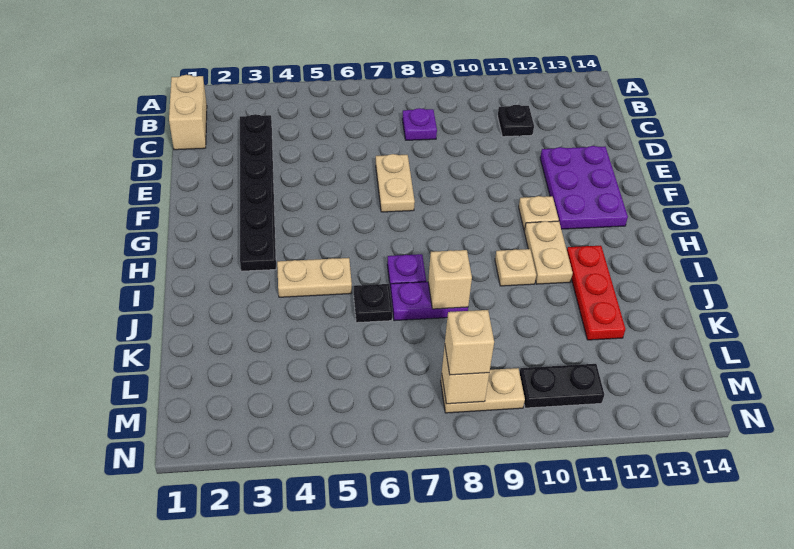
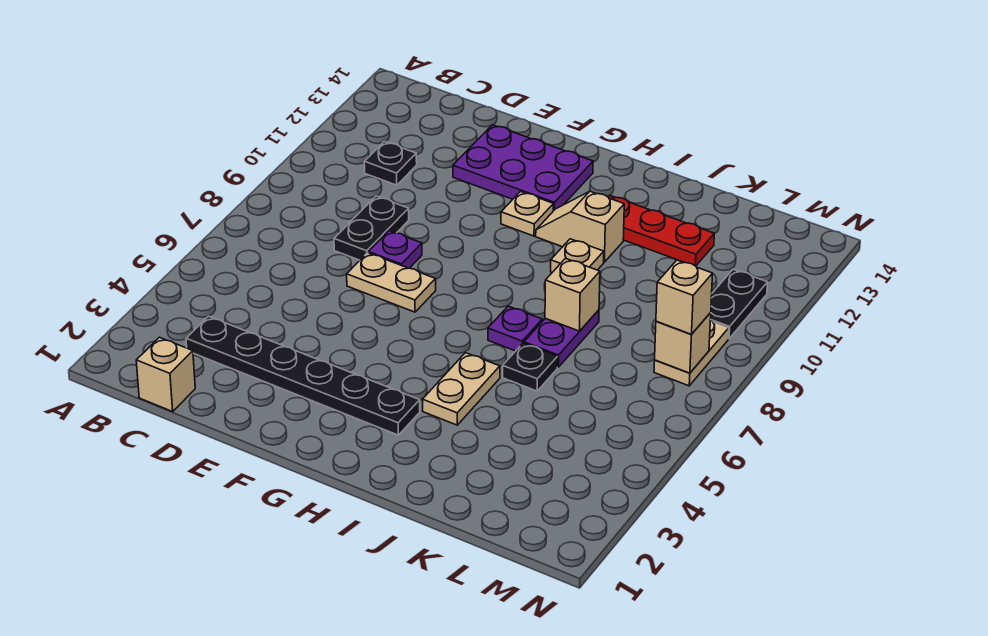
tan brick B1:C1 level 1 -> tan brick C1 level 1
purple plate C8 level 1 -> purple plate E8 level 1
none -> black plate D8:D9 level 1
tan plate H11:I11 level 1 -> tan slope H11:I11 level 1 top I

